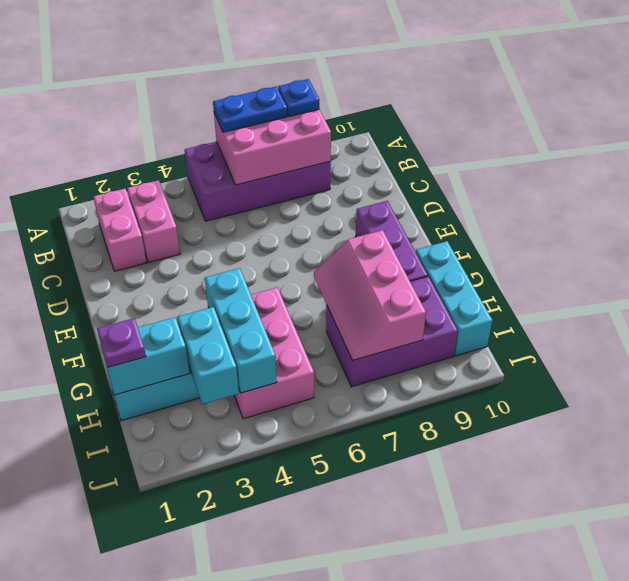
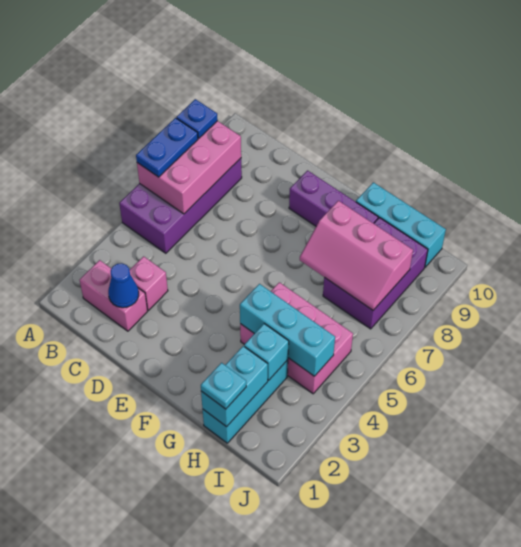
pink brick B3:C3 level 1 -> pink brick C3 level 1
none -> blue cone C2 level 2
purple plate H1 level 3 -> cyan plate H1 level 3
cyan brick H3:I3 level 2 -> cyan brick H3 level 2

